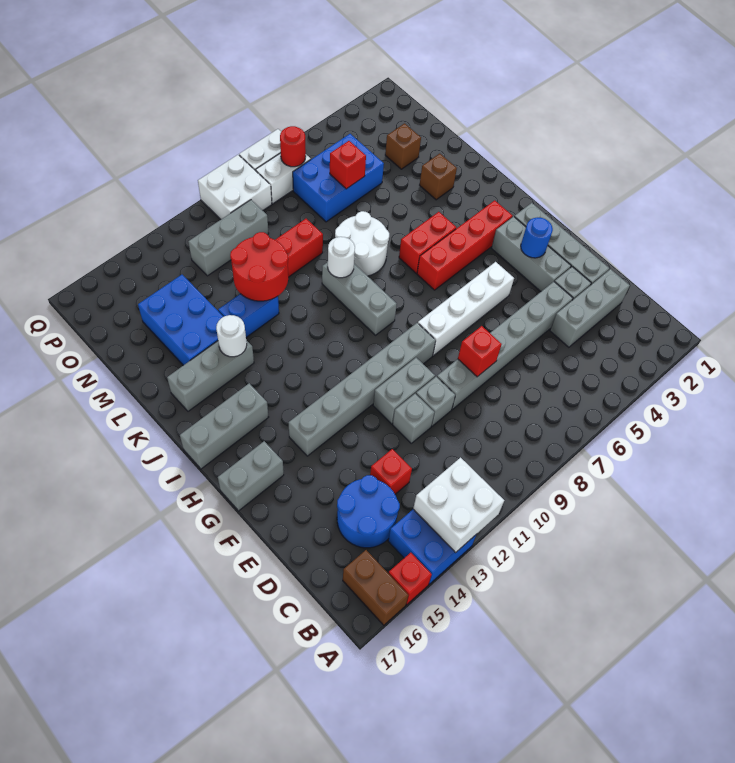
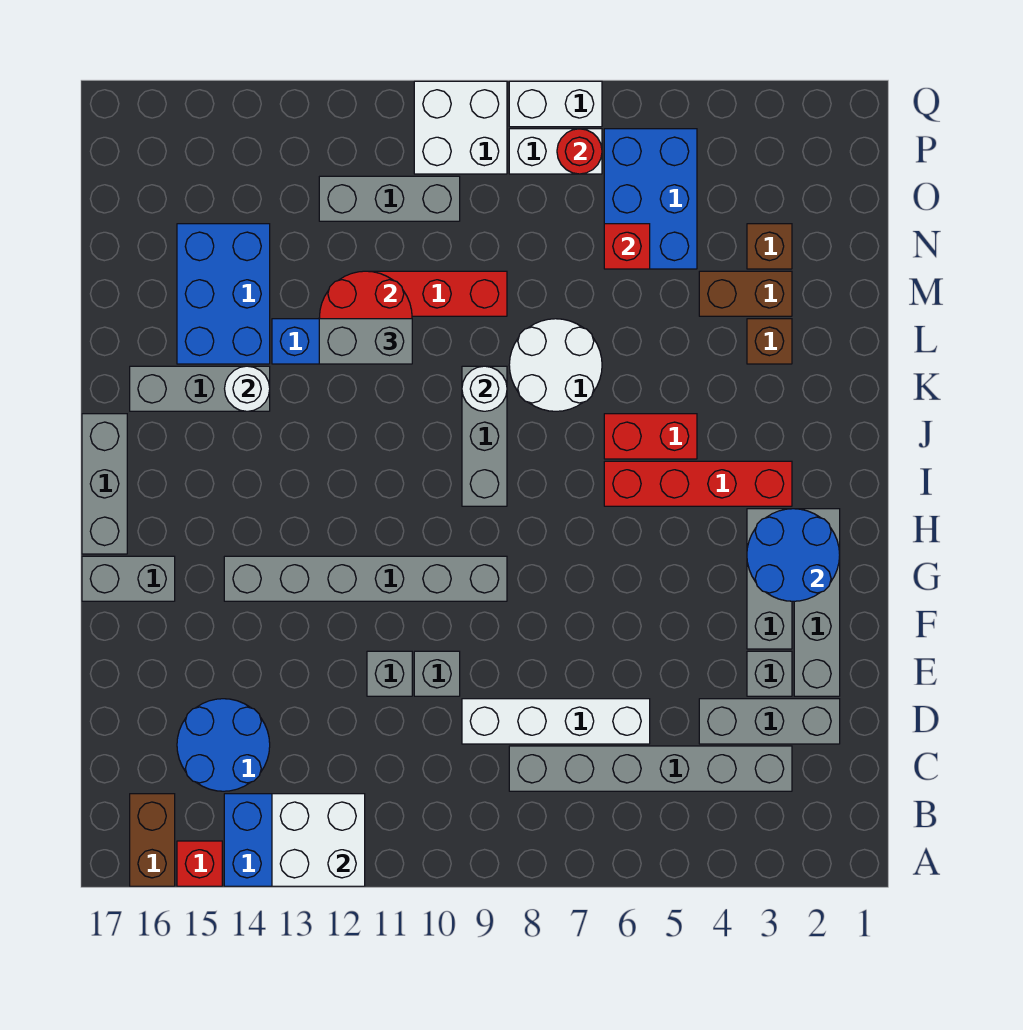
red brick D13 level 1 -> none
grey brick E4:E9 level 1 -> grey brick C3:C8 level 1
red brick E8 level 2 -> none
grey brick F10:F11 level 1 -> grey brick L11:L12 level 3
blue round brick G3 level 2 -> blue round brick G2:H3 level 2
white brick G5:G8 level 1 -> white brick D6:D9 level 1
grey brick I15:I17 level 1 -> grey brick H17:J17 level 1
none -> brown brick M3:M4 level 1
blue brick N5:O7 level 1 -> blue brick N5:P6 level 1

